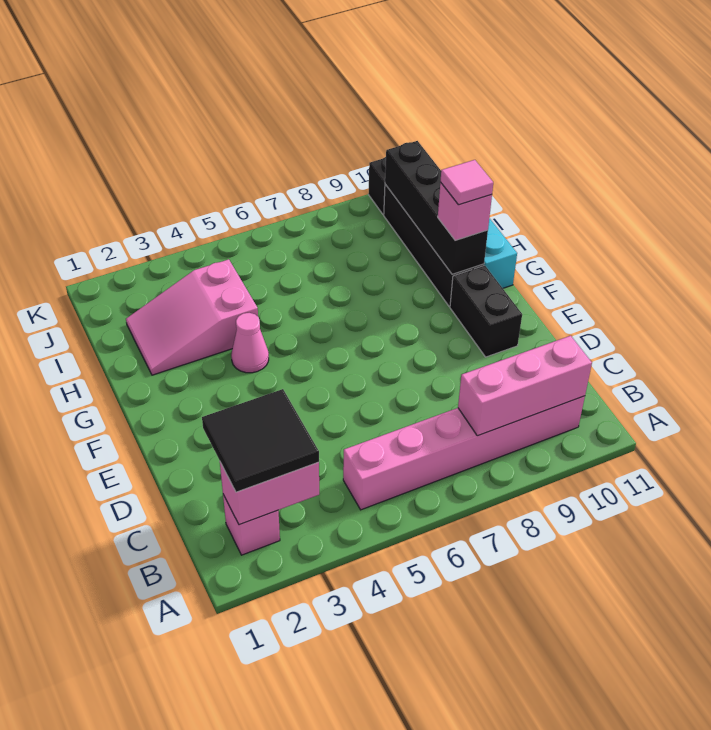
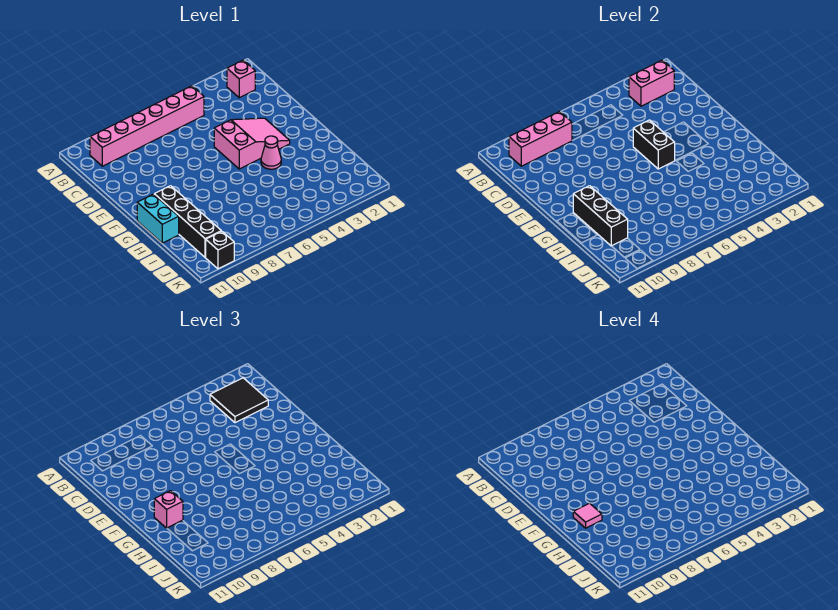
black brick E10:F10 level 1 -> black brick E5:F5 level 2
black brick G10:J10 level 2 -> black brick G10:I10 level 2
pink slope H2:I4 level 1 top 4 -> pink slope E3:F5 level 1 top 5

